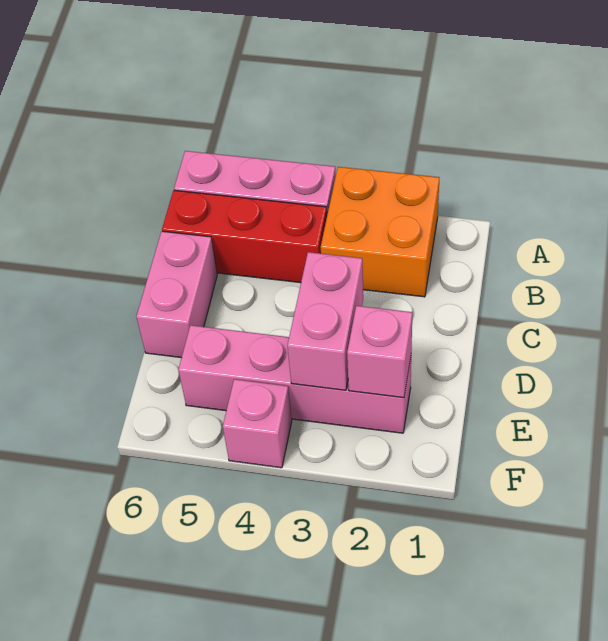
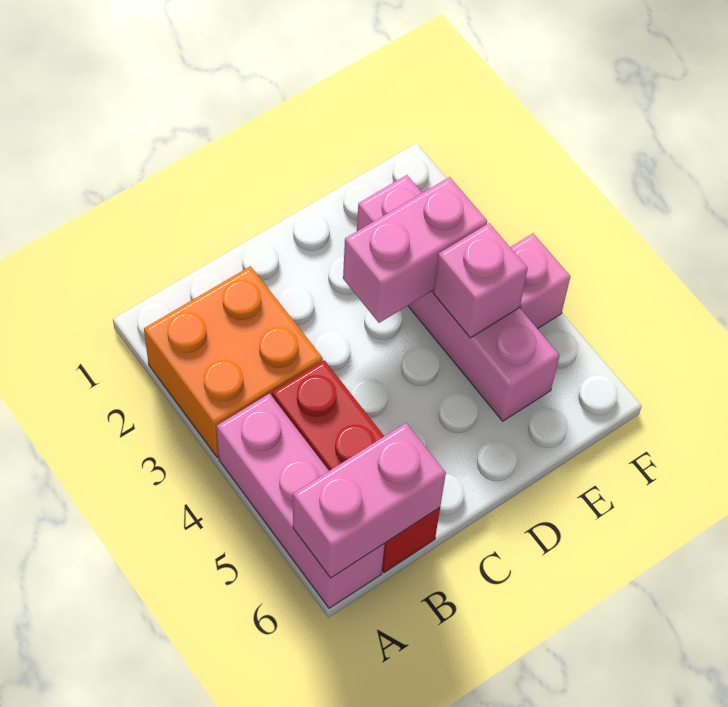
pink brick C6:D6 level 1 -> pink brick A6:B6 level 2
pink brick E2 level 2 -> pink brick E4 level 2

